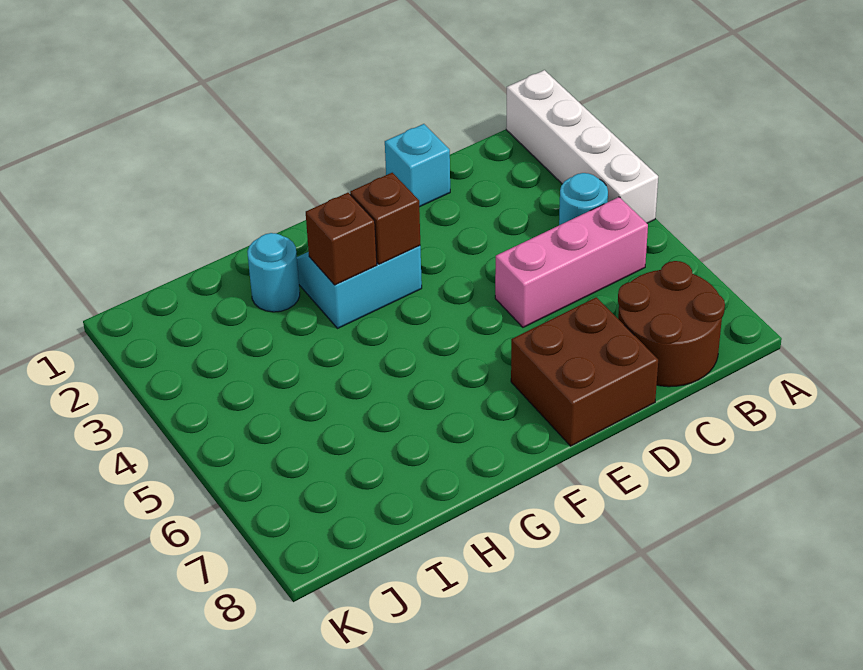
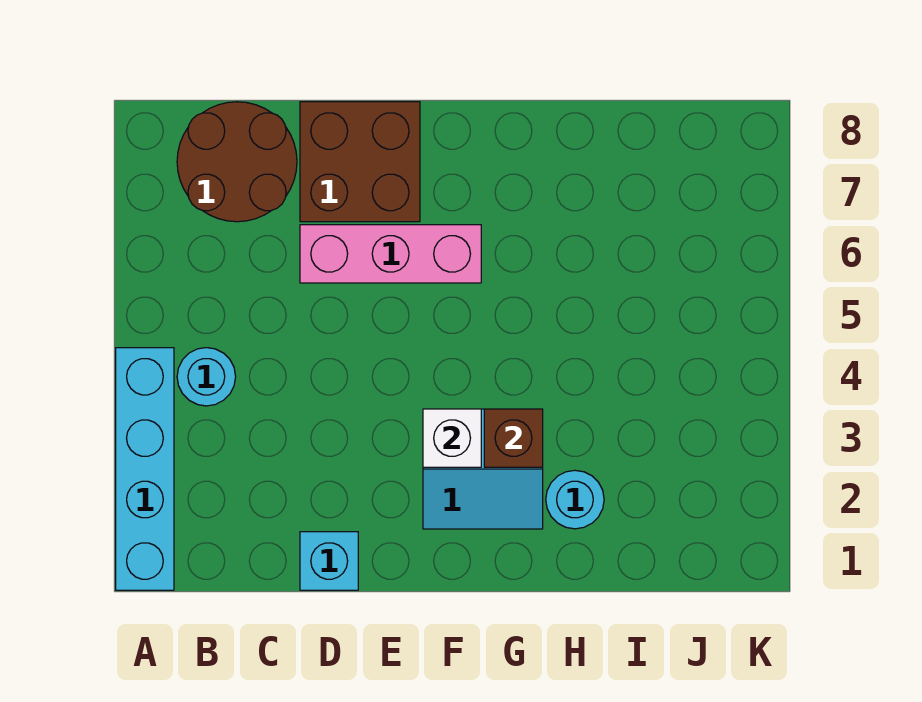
white brick A1:A4 level 1 -> cyan brick A1:A4 level 1
pink brick B5:D5 level 1 -> pink brick D6:F6 level 1
brown brick F3 level 2 -> white brick F3 level 2

